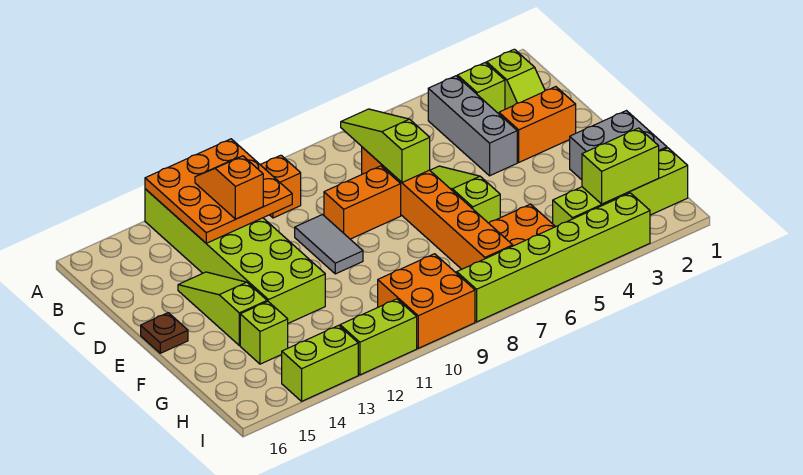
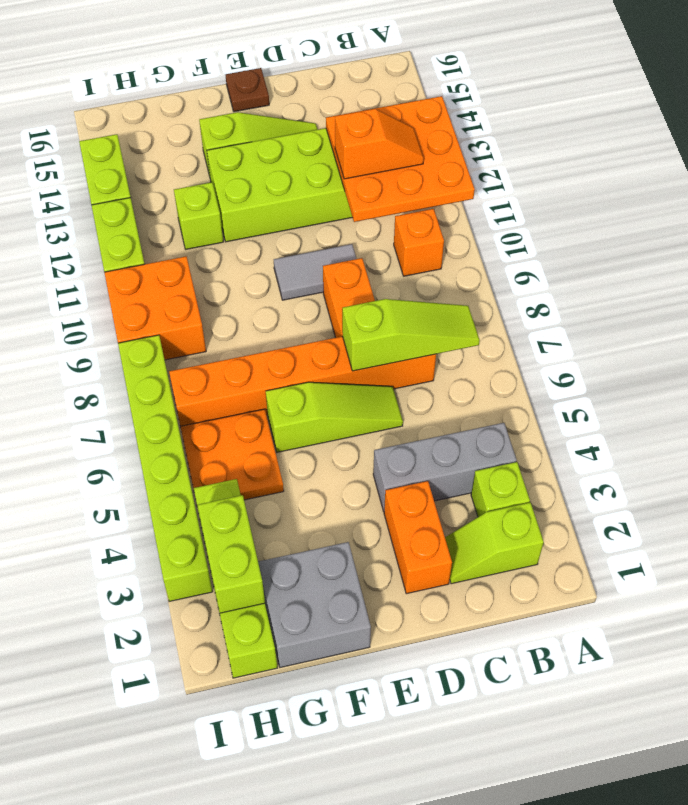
lime brick G14 level 1 -> lime brick G12 level 1

